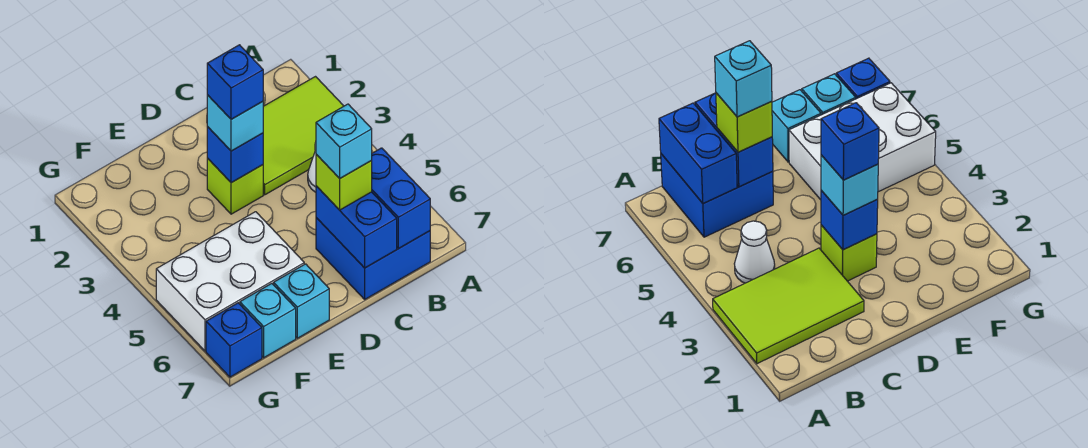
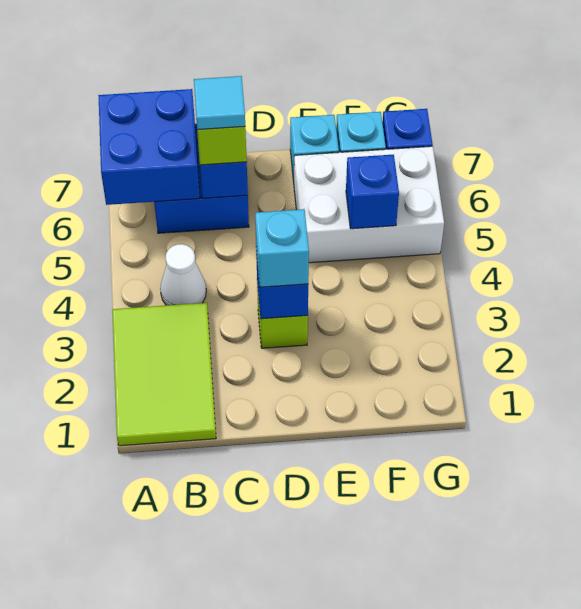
lime tile A2:C3 level 1 -> lime tile A1:B3 level 1
blue brick B6:B7 level 2 -> blue brick A6:B7 level 2
cyan brick C6 level 4 -> cyan tile C6 level 4
blue brick D3 level 4 -> blue brick F5 level 2

